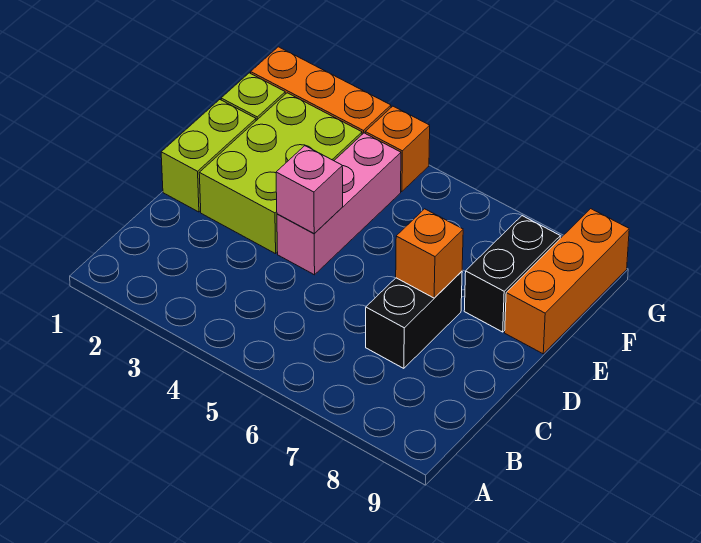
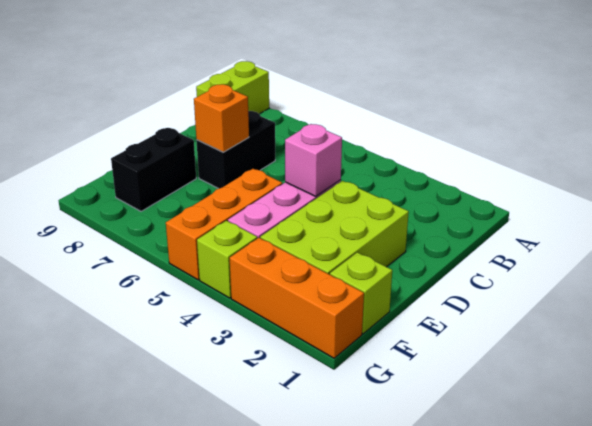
lime brick D1:E1 level 1 -> lime brick A9:B9 level 1
orange brick E9:G9 level 1 -> orange brick E5:G5 level 1
orange brick G4 level 1 -> lime brick G4 level 1

